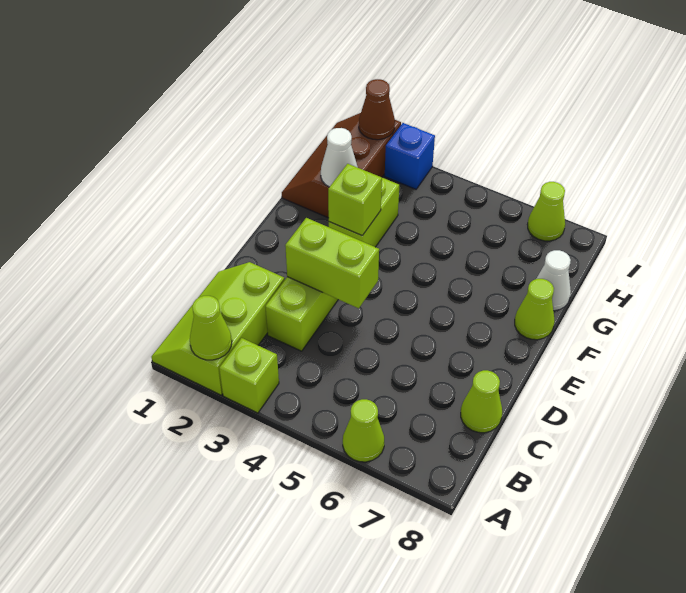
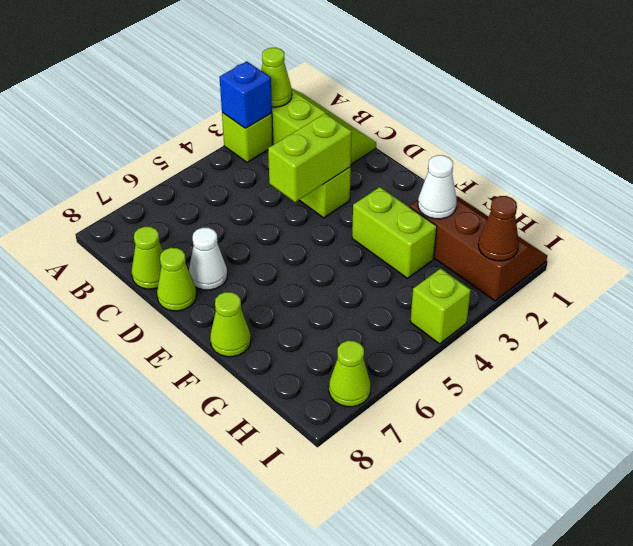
lime cone A6 level 1 -> lime cone D8 level 1
lime brick F3 level 2 -> lime brick I4 level 1
white cone G8 level 1 -> white cone D7 level 1
blue brick I3 level 1 -> blue brick A3 level 2

